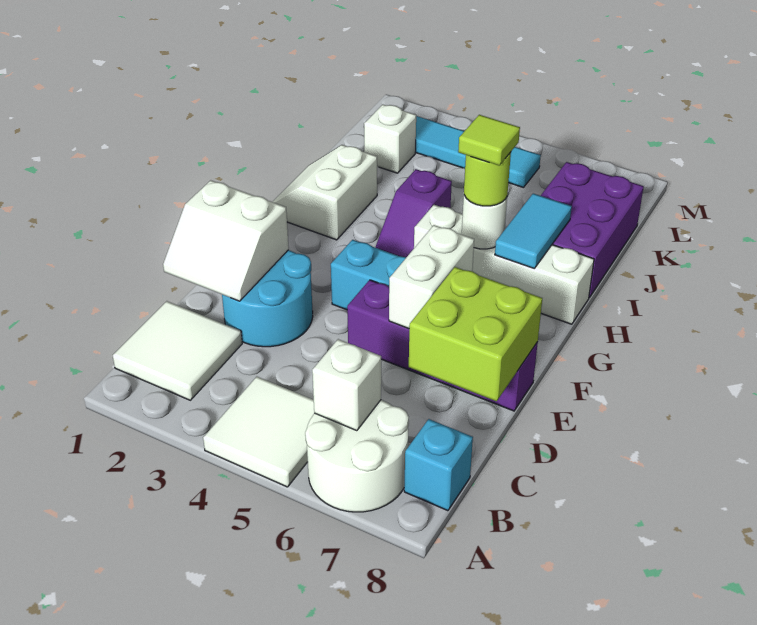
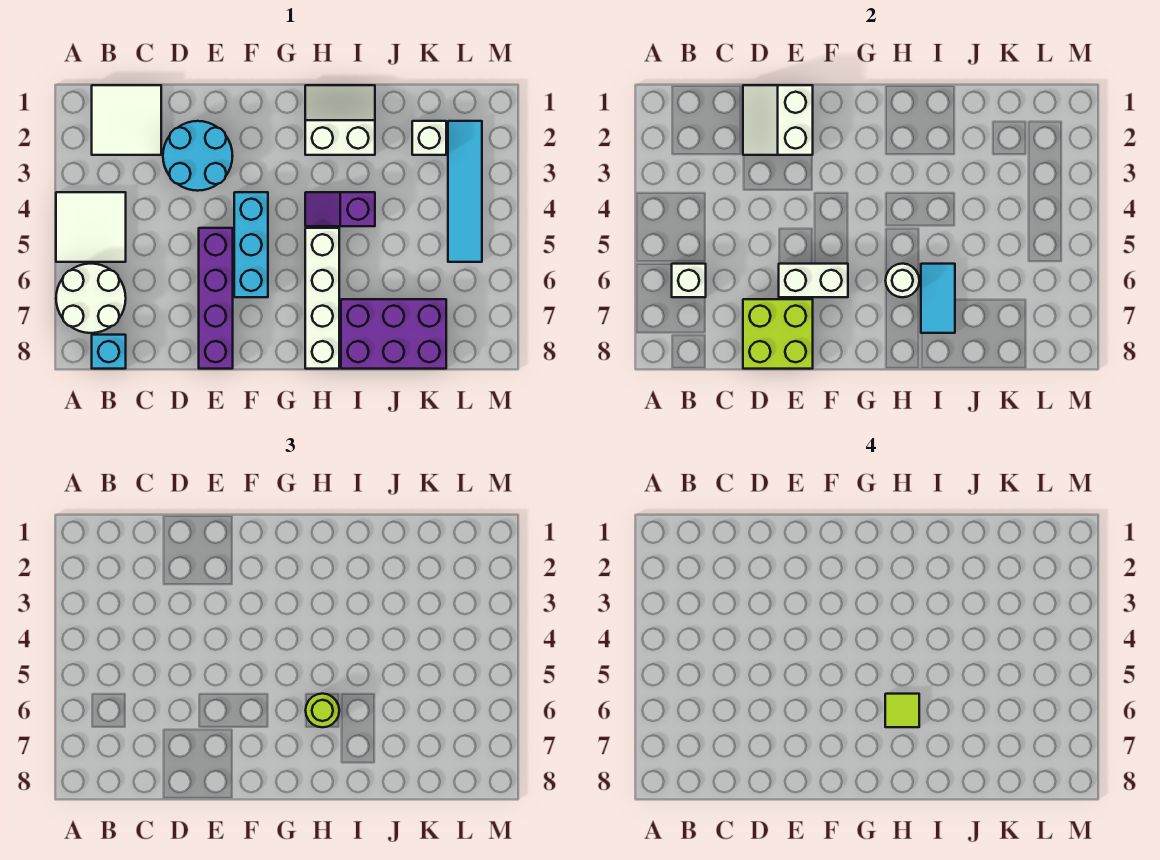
cyan tile H7:I7 level 2 -> cyan tile I6:I7 level 2

